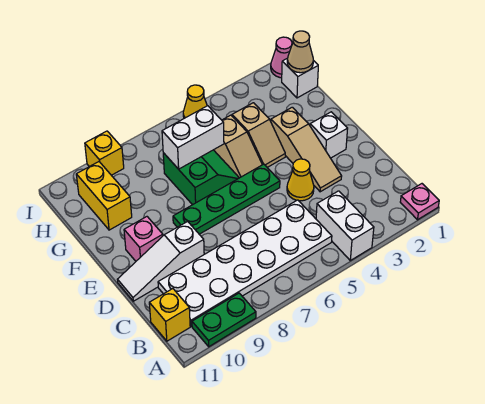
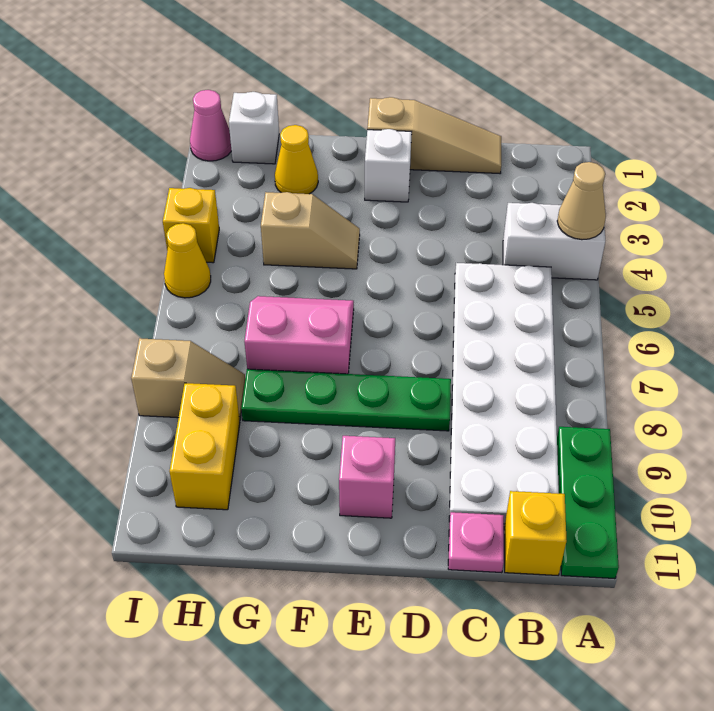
pink plate A1 level 1 -> pink plate C11 level 1
green plate A9:A10 level 1 -> green plate A9:A11 level 1
tan slope D3:F3 level 1 top F -> tan slope C1:E1 level 1 top E
yellow cone D4 level 1 -> yellow cone G2 level 1
white slope D9:D11 level 1 top 9 -> none
green plate E5:E8 level 1 -> green plate D8:G8 level 1
tan slope F5:G5 level 1 top G -> tan slope H8:I8 level 1 top I
green slope F6:G7 level 1 top 7 -> pink slope F6:G7 level 1 top 7
white brick G6:G7 level 2 -> none
yellow brick G10:H10 level 1 -> yellow brick H9:H10 level 1
tan cone H1 level 2 -> tan cone A4 level 2
yellow brick I9 level 1 -> yellow brick I4 level 1

